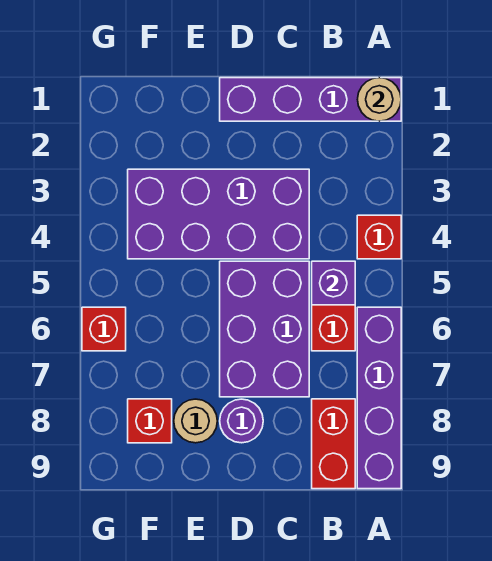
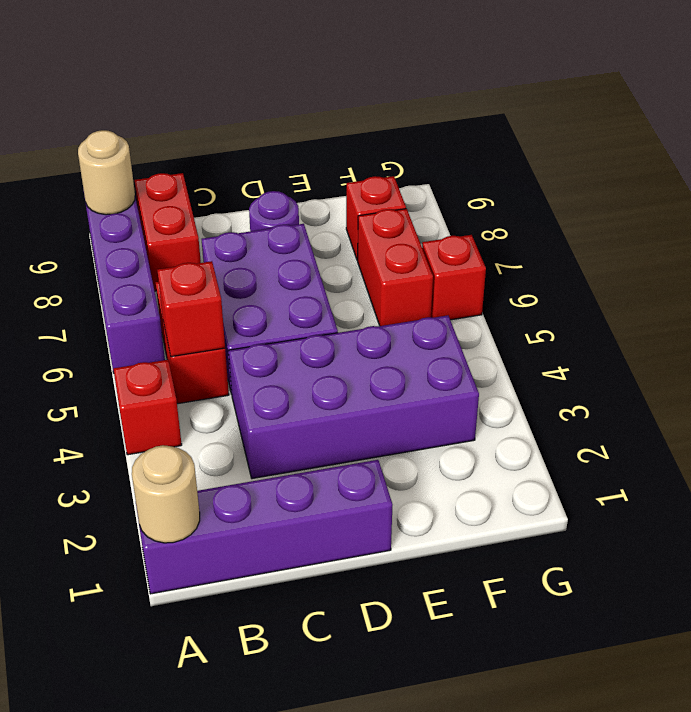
purple brick B5 level 2 -> red brick B5 level 2
tan round brick E8 level 1 -> tan round brick A9 level 2
none -> red brick F6:F7 level 1

